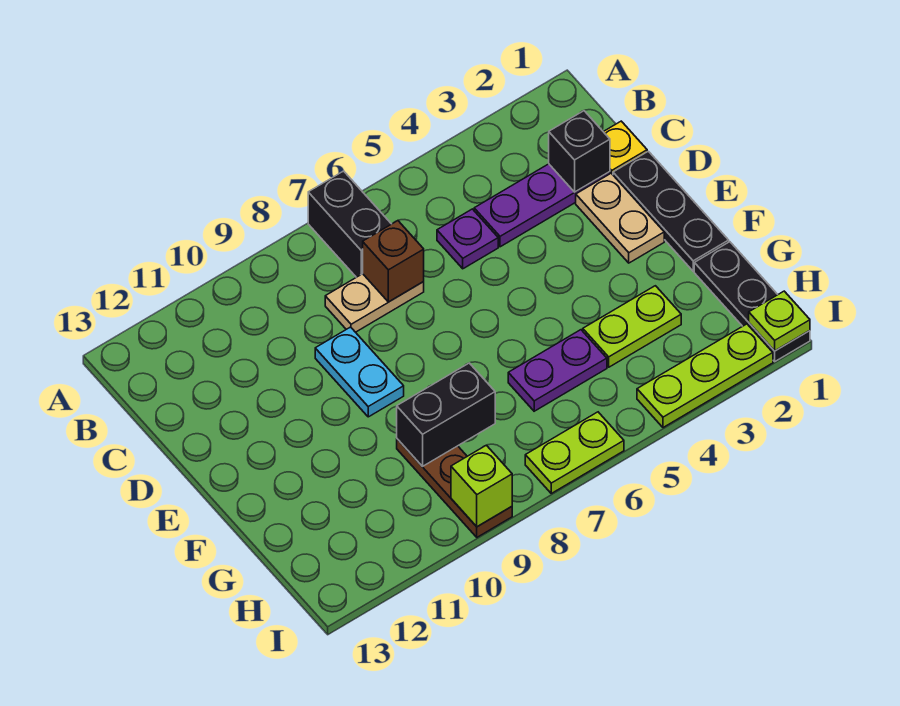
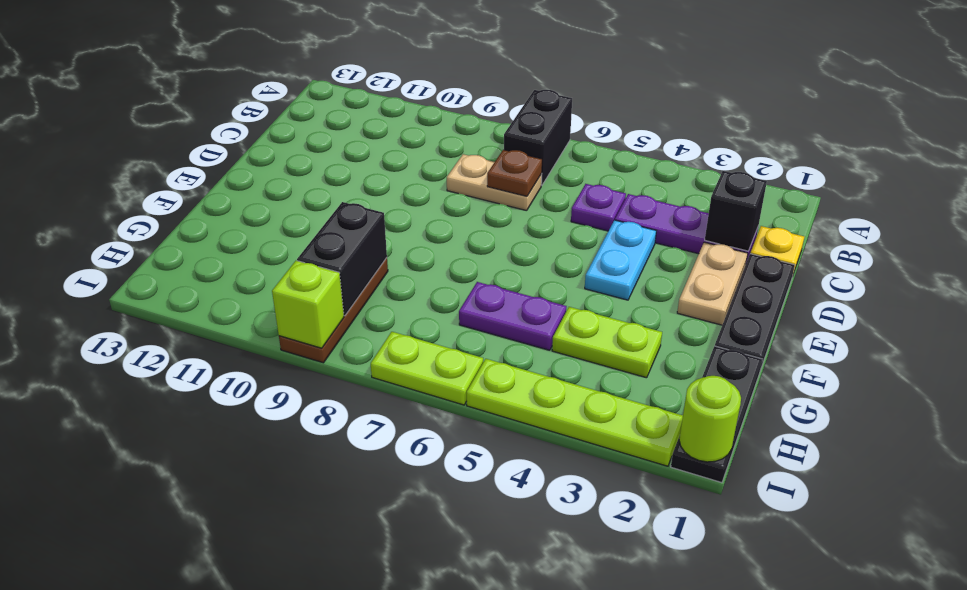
brown brick C7 level 2 -> brown plate C7 level 2
cyan plate D9:E9 level 1 -> cyan plate D4:E4 level 1
black brick G8:G9 level 2 -> black brick G9:H9 level 2
lime plate I1 level 2 -> lime round brick I1 level 2
lime plate I2:I4 level 1 -> lime plate I2:I5 level 1

